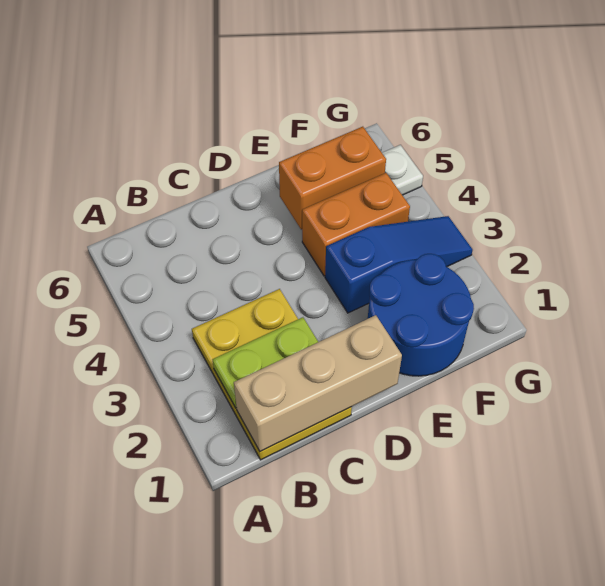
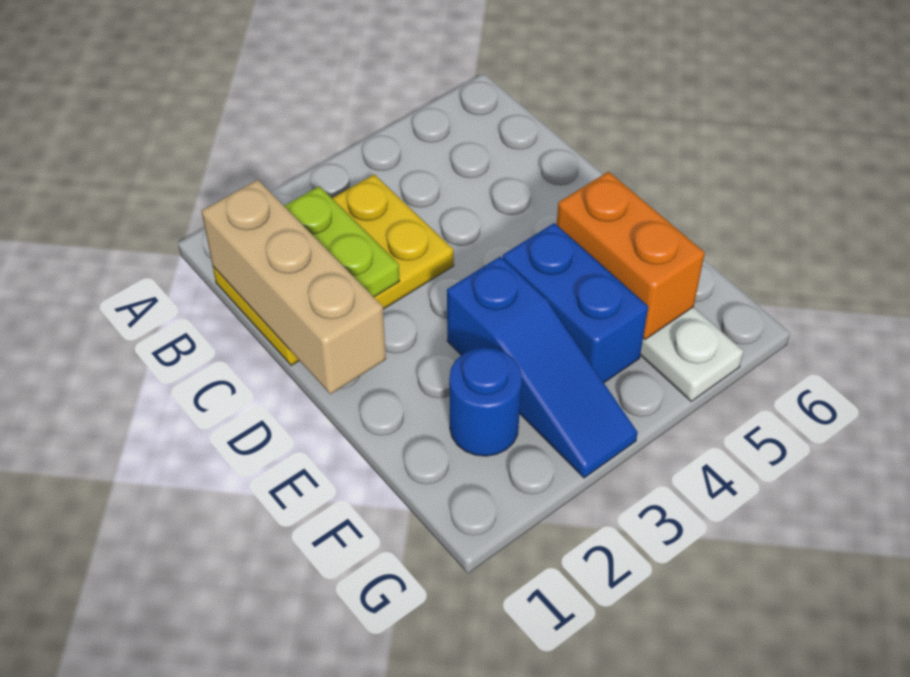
blue round brick E1:F2 level 1 -> blue round brick F2 level 1
orange brick E4:F4 level 1 -> blue brick E4:F4 level 1

